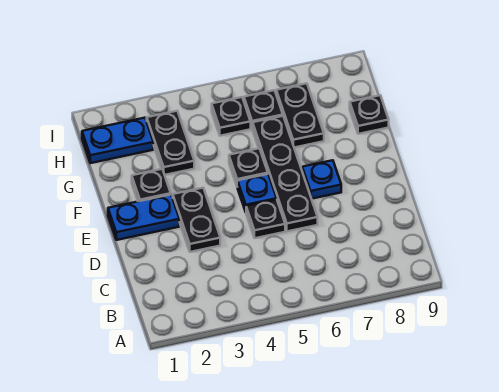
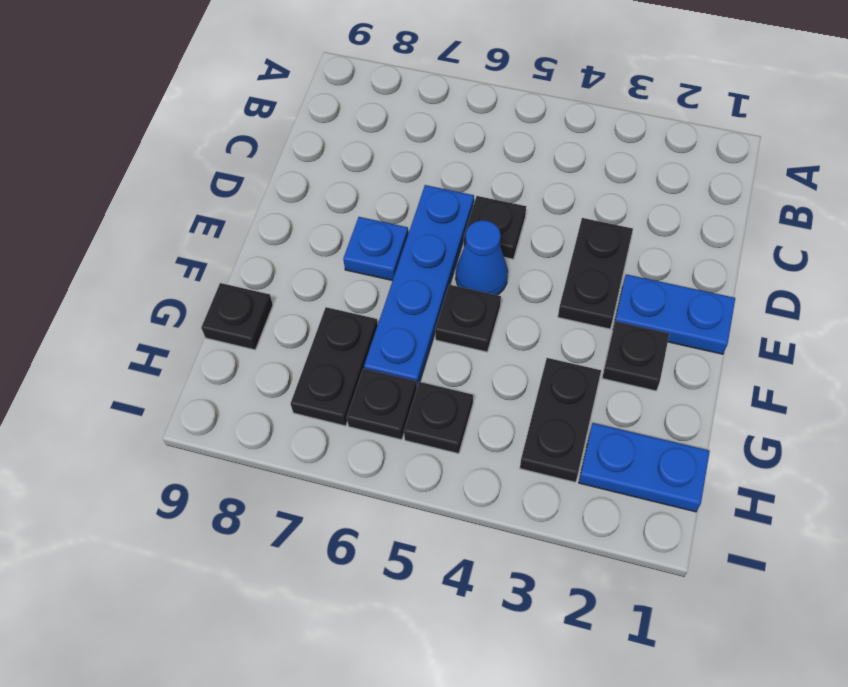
black plate D6:G6 level 1 -> blue plate D6:G6 level 1
blue plate E5 level 1 -> blue cone E5 level 1

